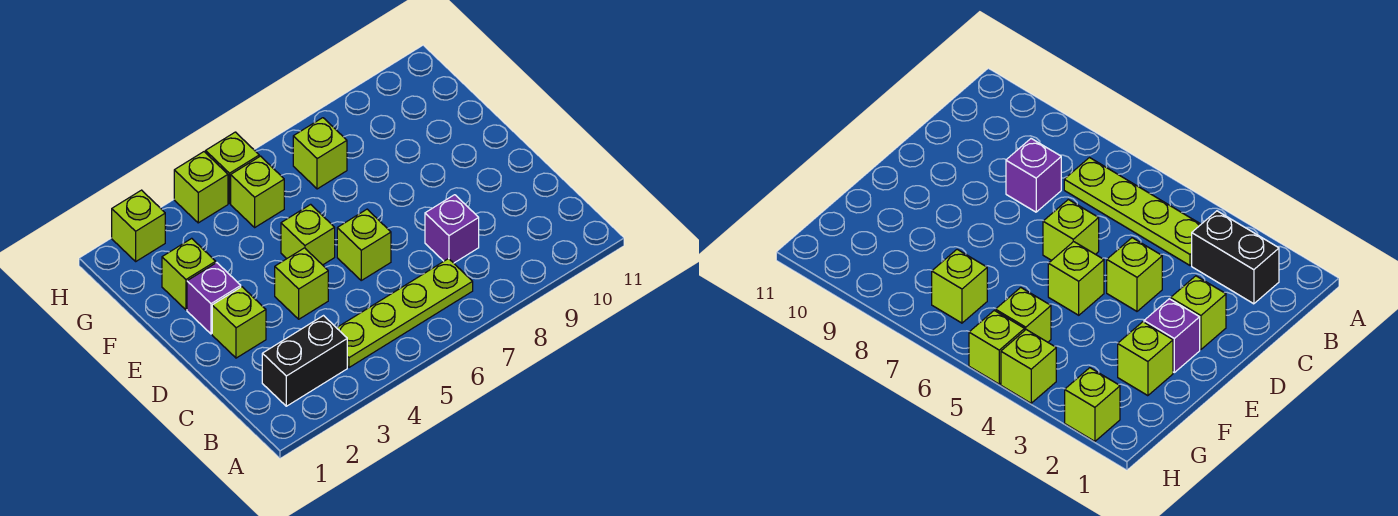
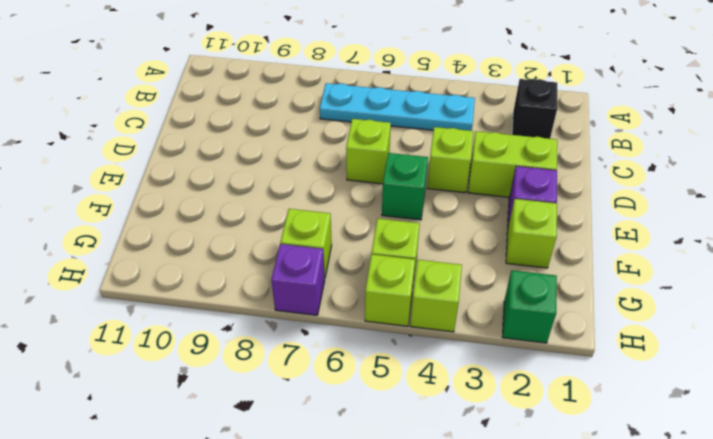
black brick B2:B3 level 1 -> black brick B2 level 1
lime plate B4:B7 level 1 -> cyan plate B4:B7 level 1
purple brick C8 level 1 -> purple brick H7 level 1
lime brick D2 level 1 -> lime brick D2:D3 level 1
lime brick E5 level 1 -> green brick E5 level 1
lime brick H2 level 1 -> green brick H2 level 1

